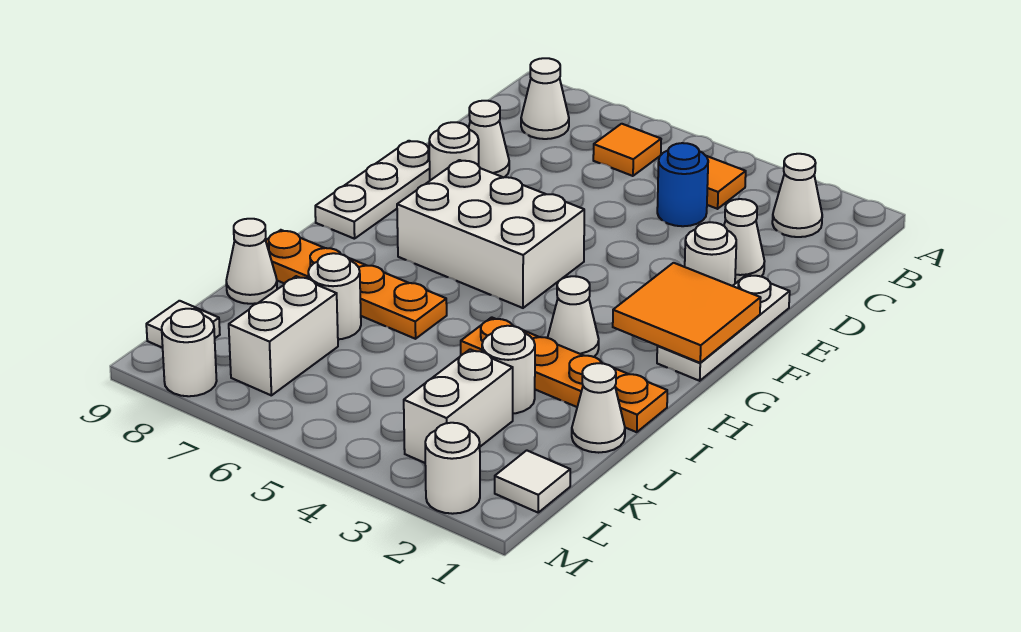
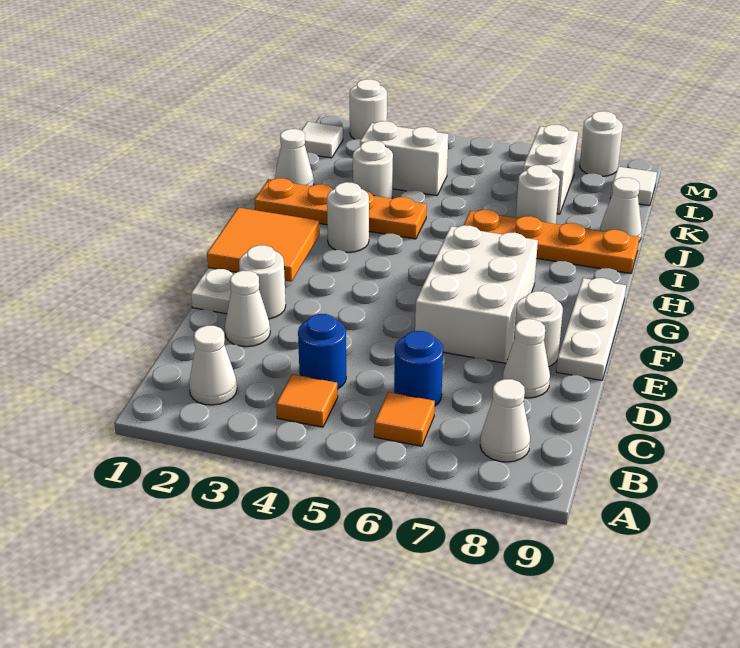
none -> blue round brick C6 level 1
white brick F5:G7 level 1 -> white brick E6:G7 level 1
white cone H3 level 1 -> white round brick H3 level 1
white brick K3:L3 level 1 -> white brick K3:K4 level 1

